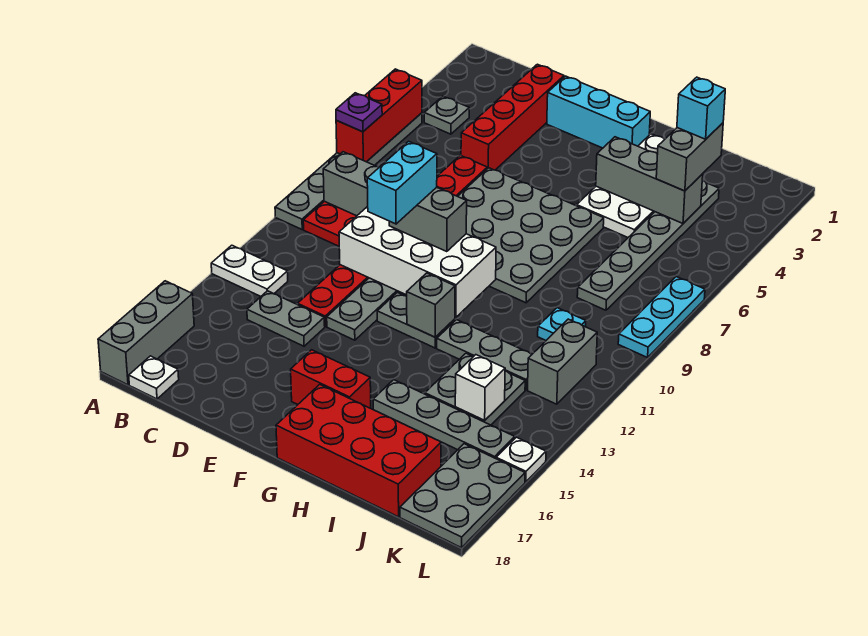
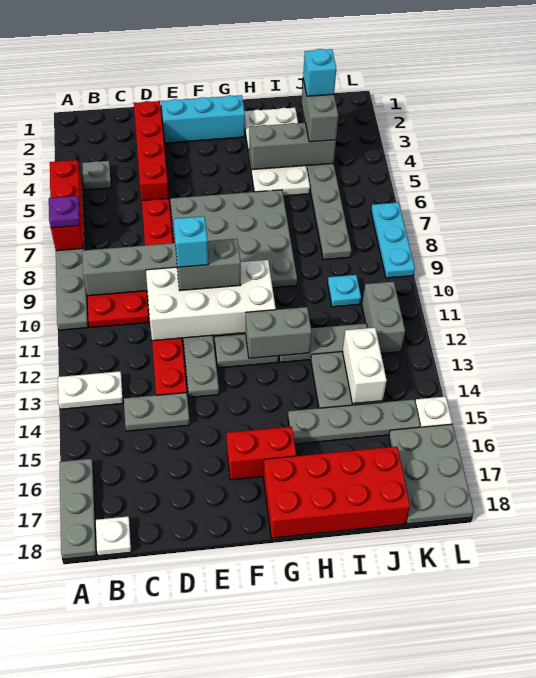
grey brick A16:A18 level 1 -> grey plate A16:A18 level 1
cyan brick E10:E11 level 4 -> cyan brick E10 level 4
grey brick G12 level 2 -> grey brick G12:H12 level 2
white brick J14 level 2 -> white brick J13:J14 level 2

